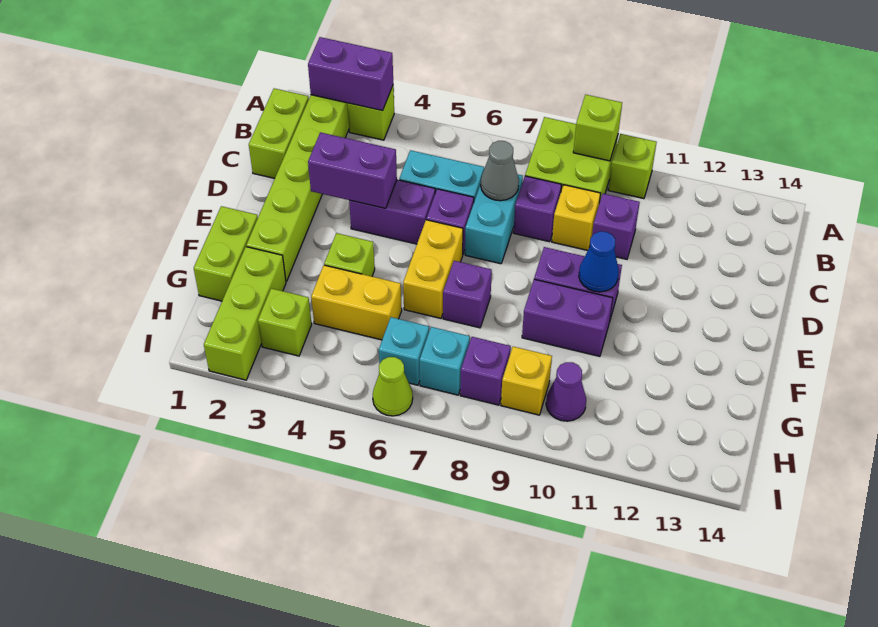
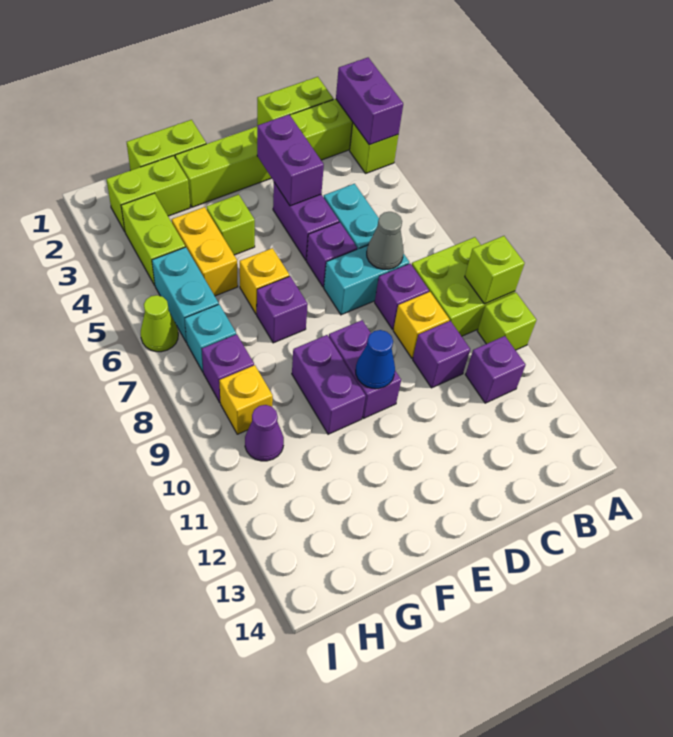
none -> purple brick B11 level 1
yellow brick E6:F6 level 1 -> yellow brick F6 level 1
lime brick G2:I2 level 1 -> lime brick G2:H2 level 1
lime brick H3 level 1 -> lime brick H3:H4 level 1
cyan brick H6 level 1 -> cyan brick H5:H6 level 1

